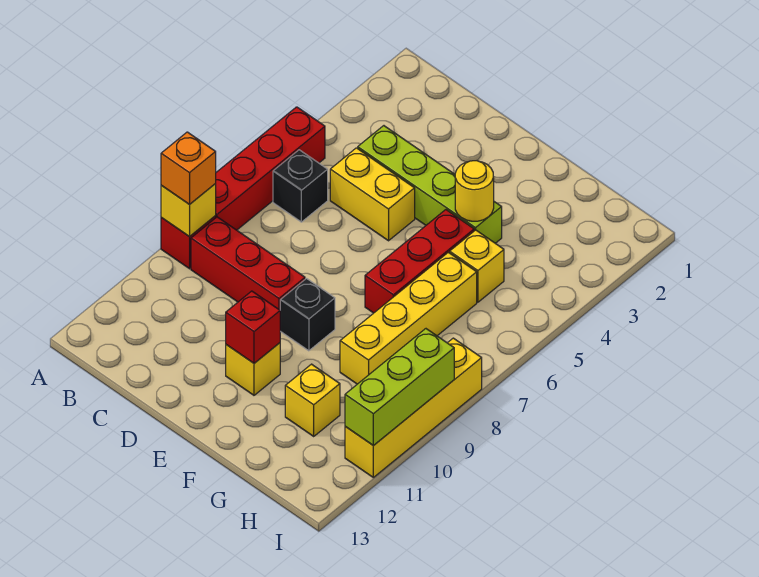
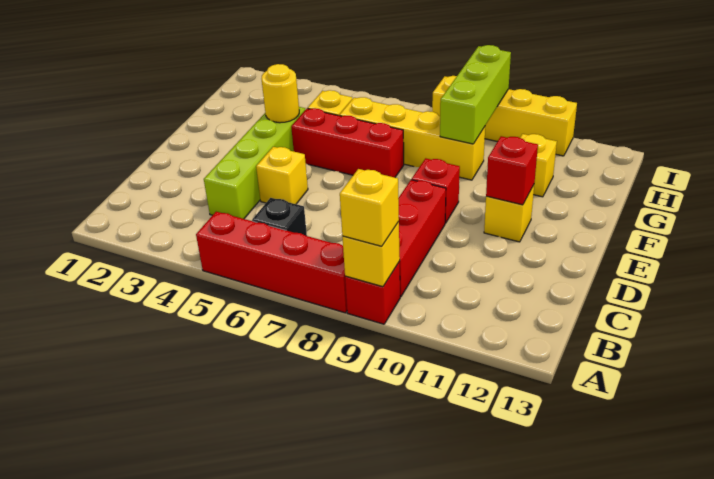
orange brick A9 level 3 -> yellow brick A9 level 3
yellow brick C5:D5 level 1 -> yellow brick D5 level 1
black brick E9 level 1 -> red brick E9 level 1
lime brick I9:I11 level 2 -> lime brick G9:I9 level 2

